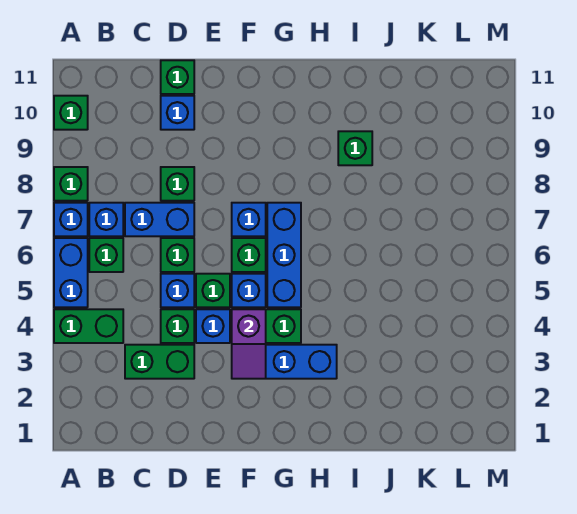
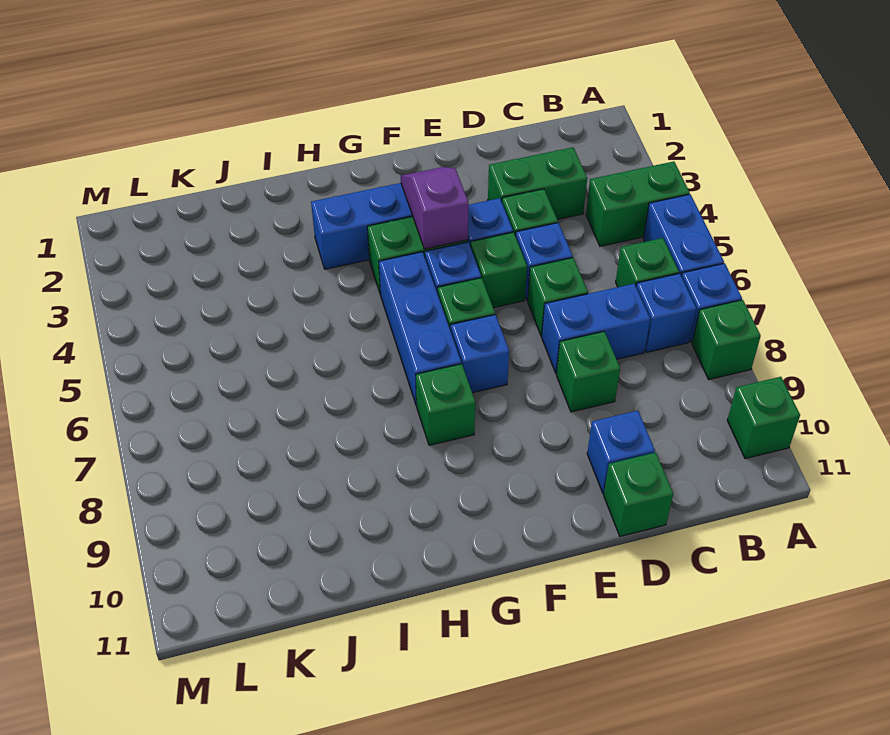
green brick I9 level 1 -> green brick G8 level 1

